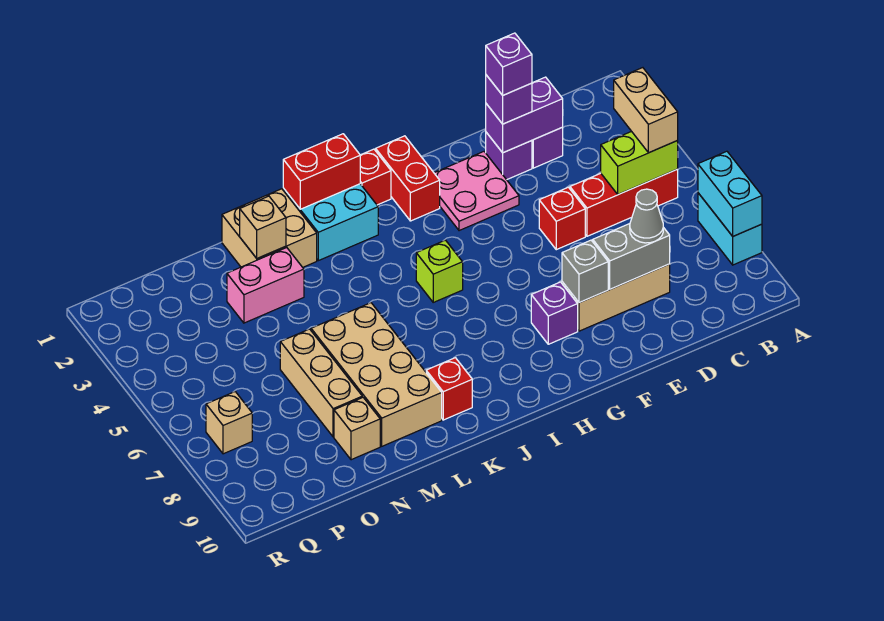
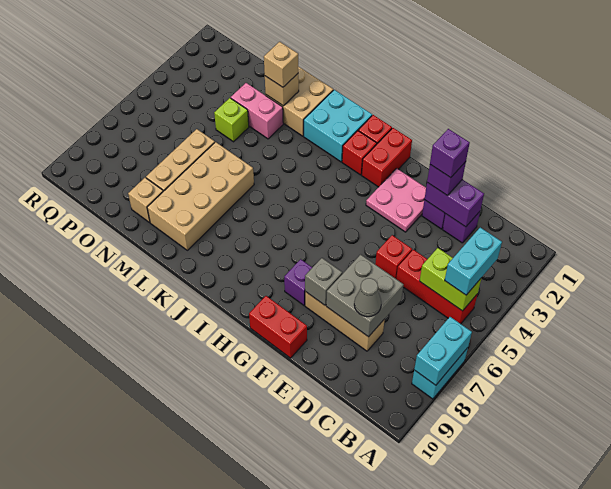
tan brick B4:B5 level 3 -> cyan brick B4:B5 level 3
grey brick D8:E8 level 2 -> grey brick D7:E8 level 2
lime brick I5 level 1 -> lime brick N4 level 1
red brick J1:K1 level 2 -> red brick F10:G10 level 1
red brick K9 level 1 -> red brick I2 level 1
tan brick Q7 level 1 -> tan brick M2 level 3

